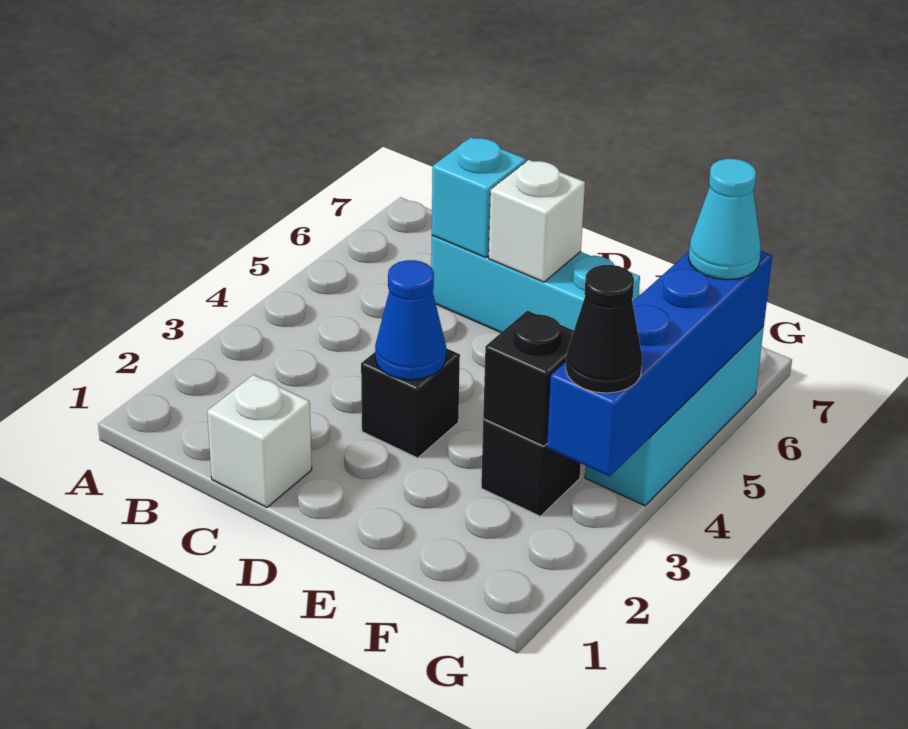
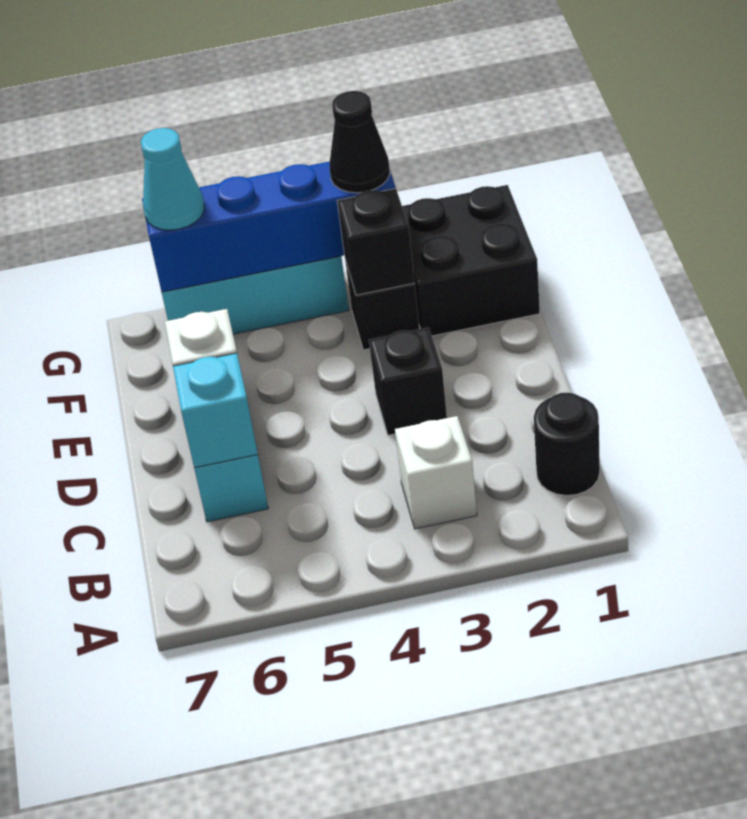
none -> black round brick B1 level 1
white brick C1 level 1 -> white brick B3 level 1
blue cone D3 level 2 -> none
none -> black brick F1:G2 level 1

